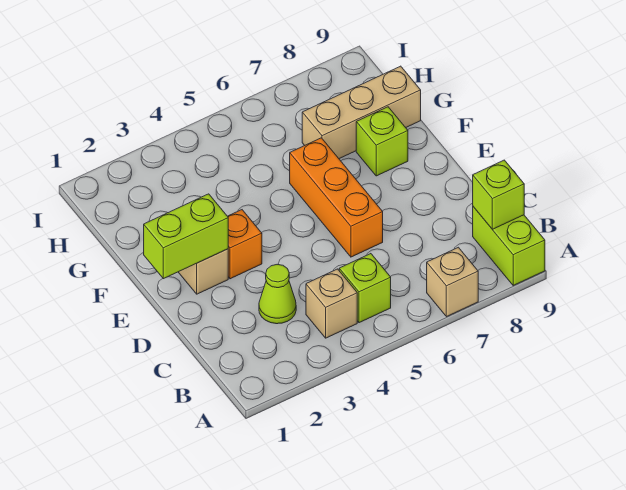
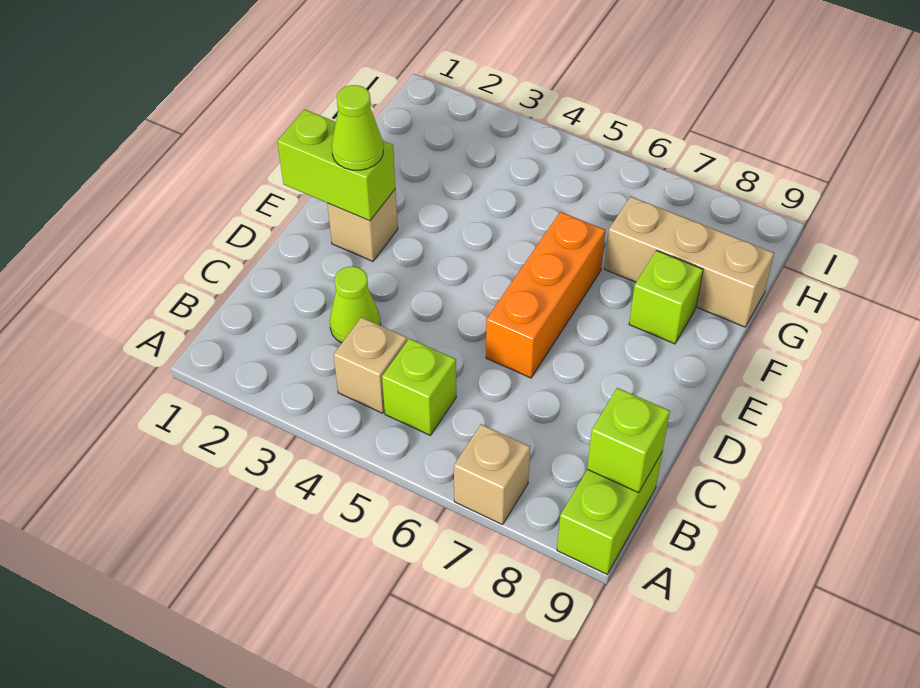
none -> lime cone E2 level 3
orange brick E3 level 1 -> none

